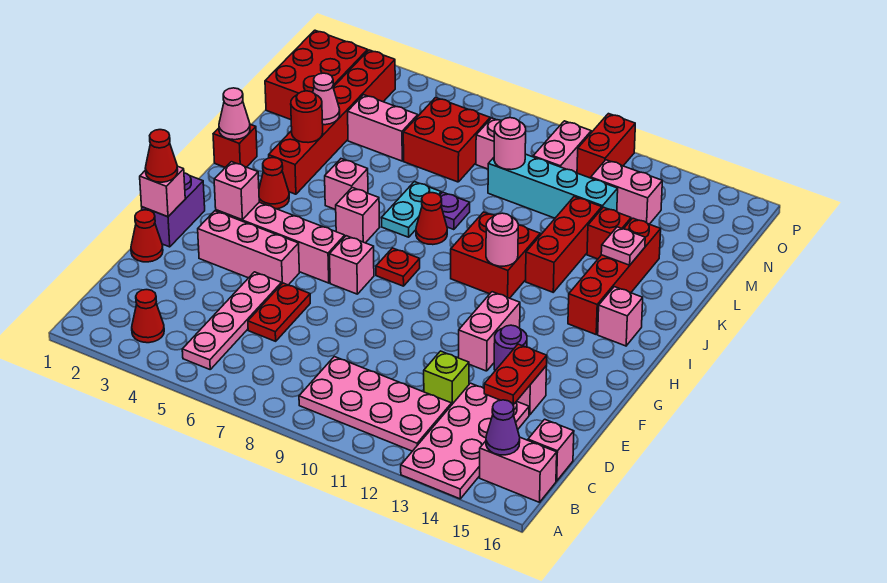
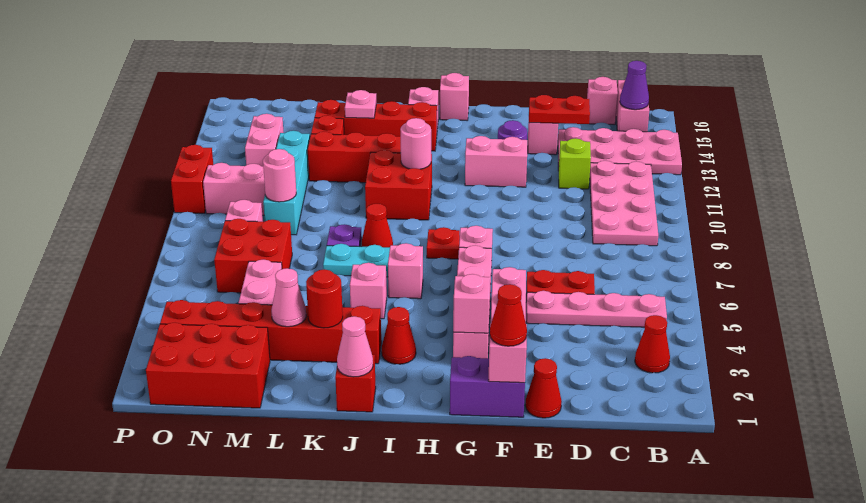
none -> pink brick H16 level 1
red brick O11:P11 level 1 -> red brick P10:P11 level 1

